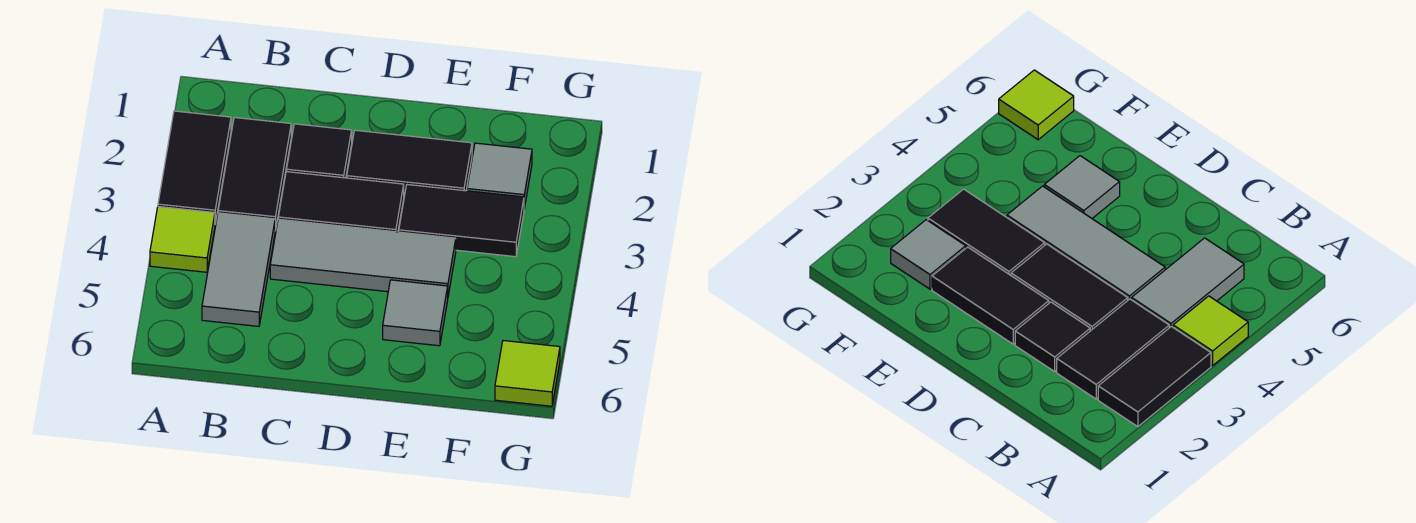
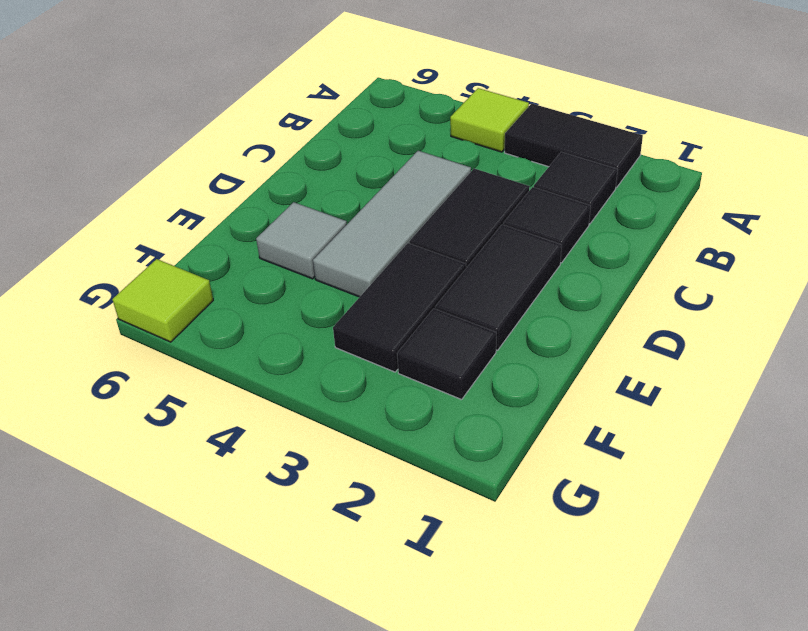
black tile B2:B3 level 1 -> black tile B2 level 1
grey tile B4:B5 level 1 -> none
grey tile F2 level 1 -> black tile F2 level 1

